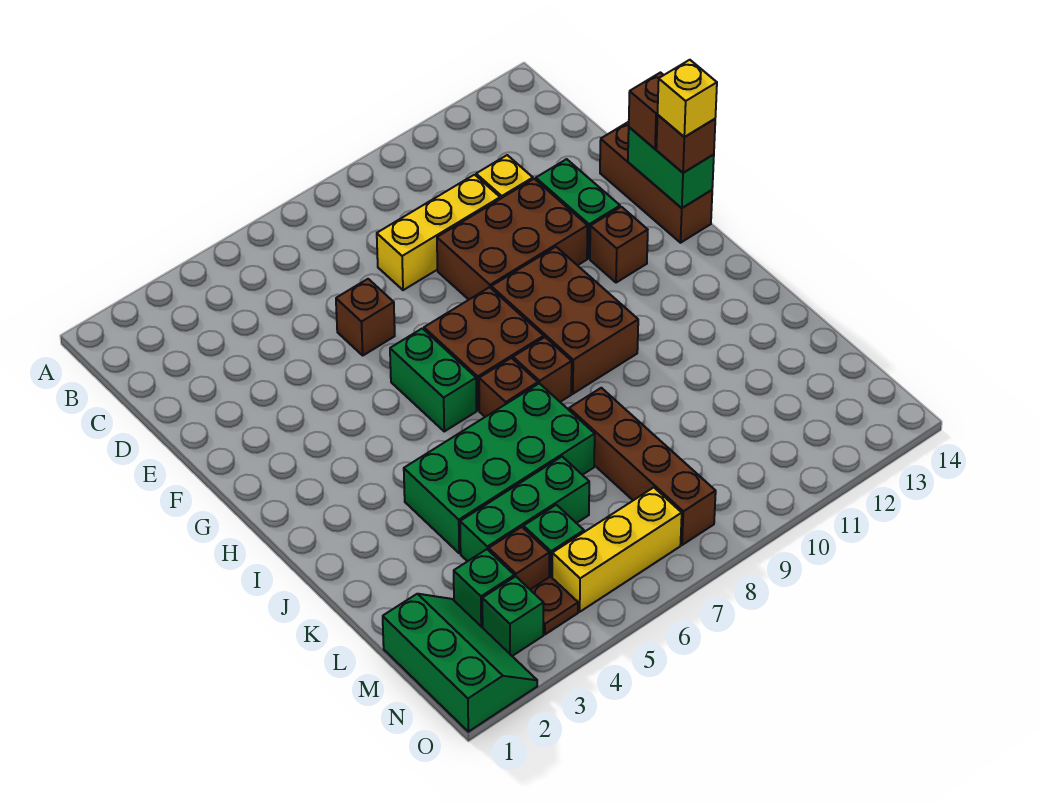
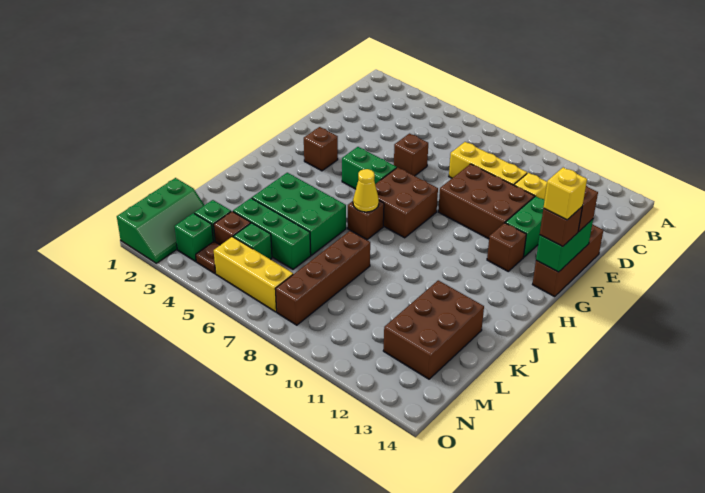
green brick G6:H6 level 1 -> green brick G5:G6 level 1
brown brick G9:I10 level 1 -> brown brick K12:M13 level 1
none -> yellow cone I7 level 2
brown brick I8 level 1 -> brown brick G3 level 1
green brick J4:K7 level 1 -> green brick J4:K6 level 1

